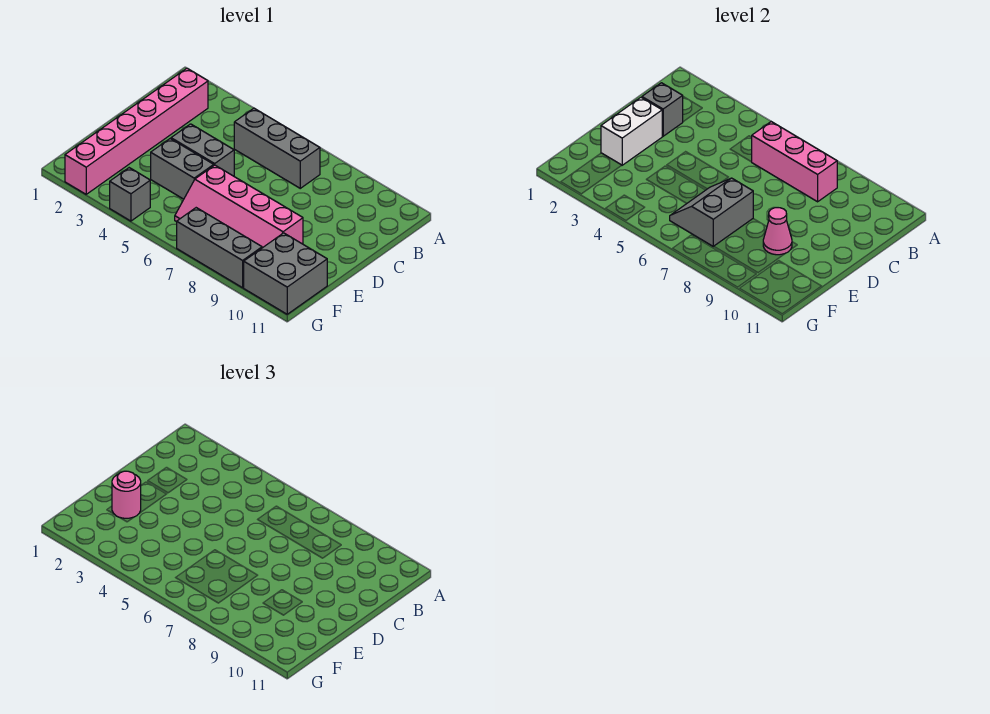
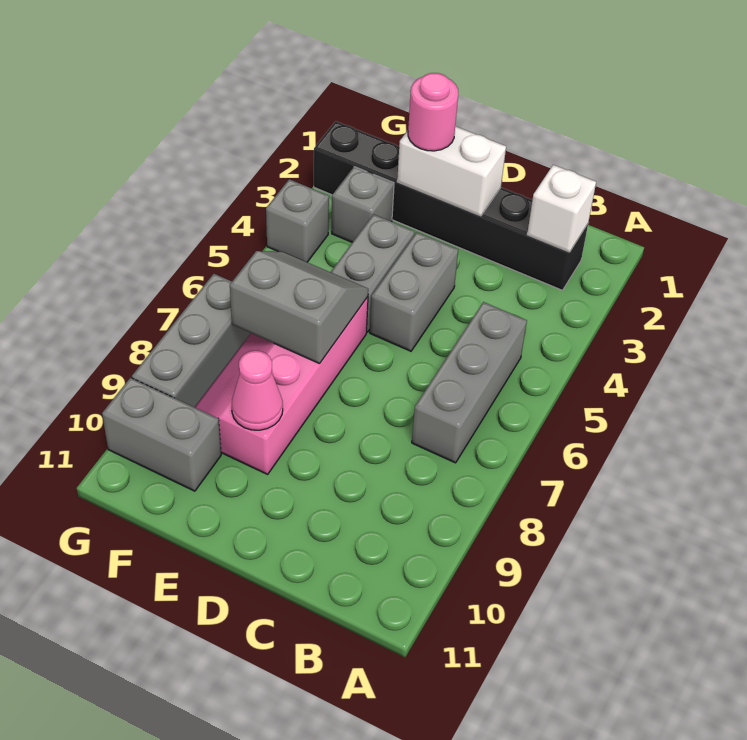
pink brick B2:G2 level 1 -> black brick B2:G2 level 1
none -> white brick B2 level 2
pink brick B6:B8 level 2 -> none
grey brick C2 level 2 -> grey brick F3 level 1
grey brick F10:G11 level 1 -> grey brick F10:G10 level 1

